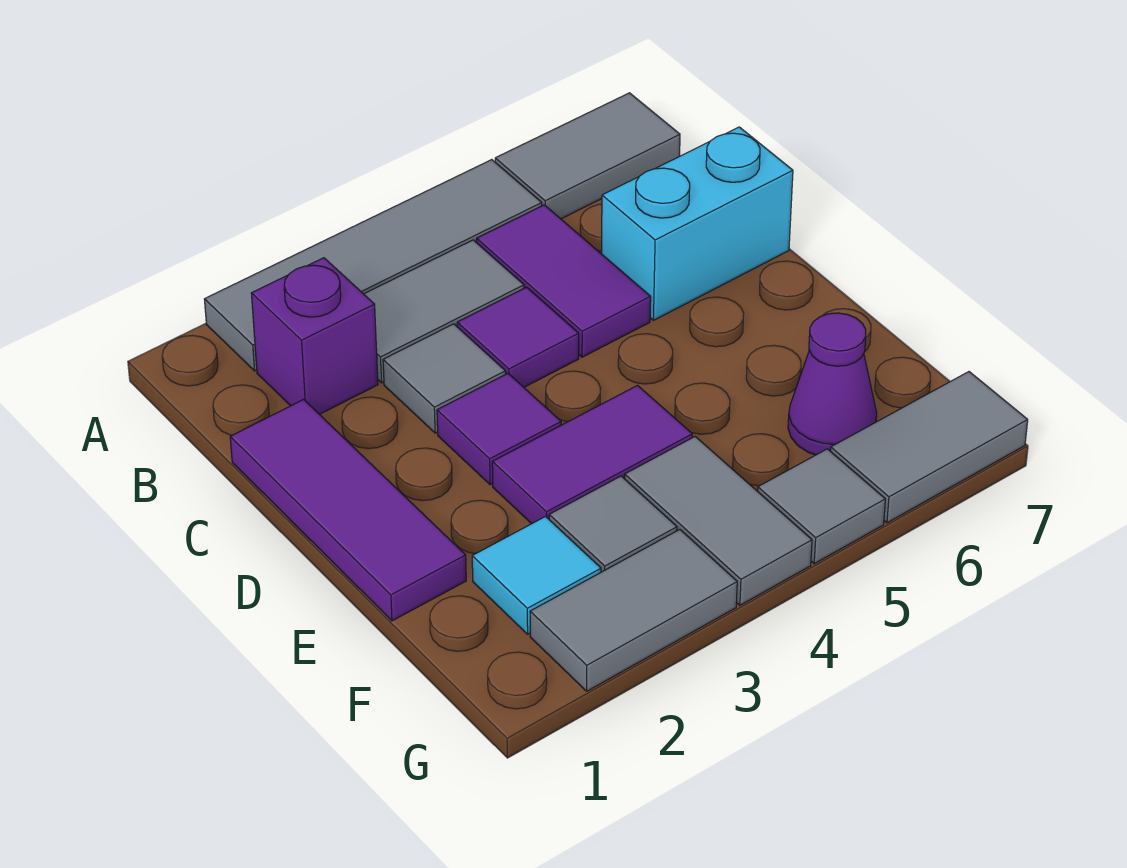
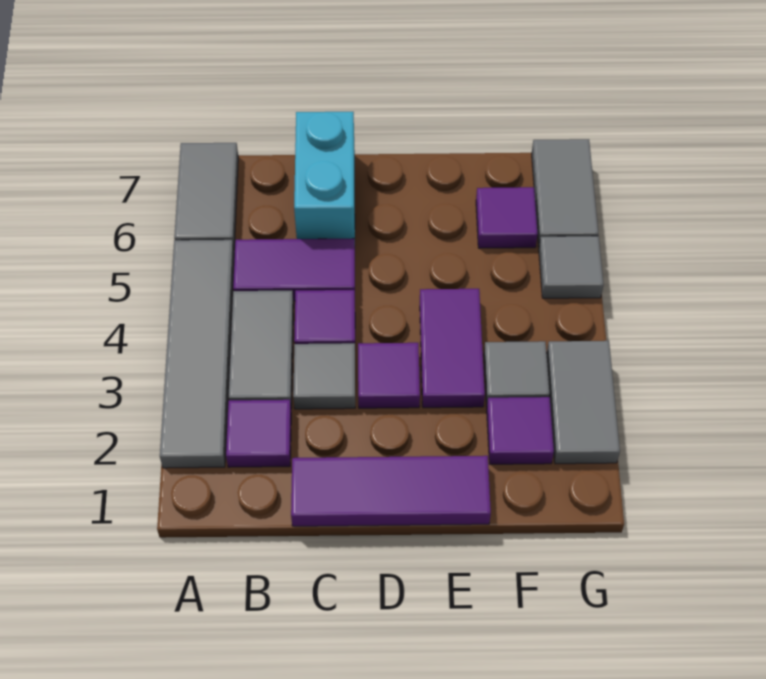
purple brick B2 level 1 -> purple tile B2 level 1
cyan tile F2 level 1 -> purple tile F2 level 1
grey tile F4:G4 level 1 -> none
purple cone F6 level 1 -> purple tile F6 level 1

